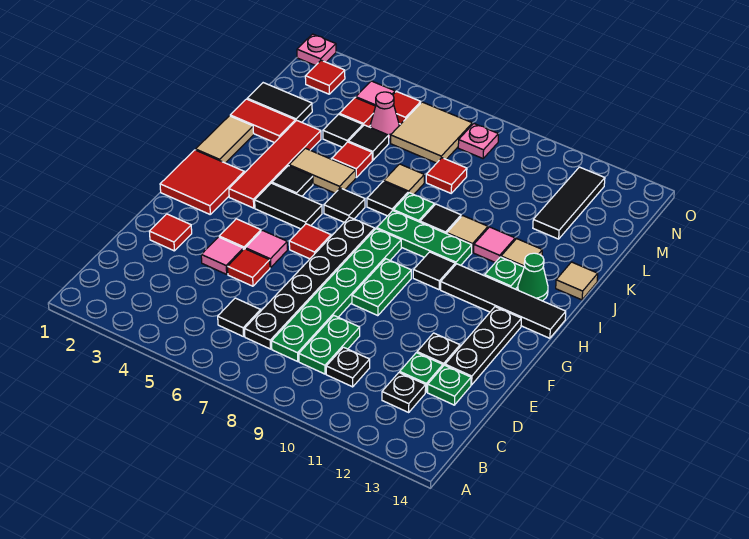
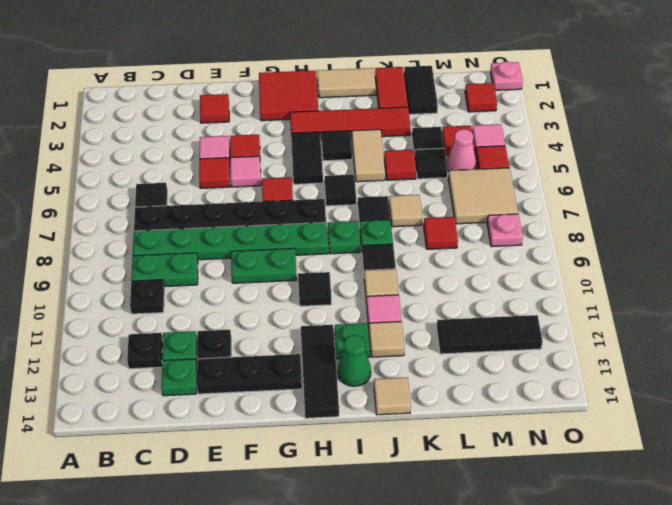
black tile H11:H14 level 1 -> black tile H12:H14 level 1
green plate I8:I10 level 1 -> green plate I8 level 1

